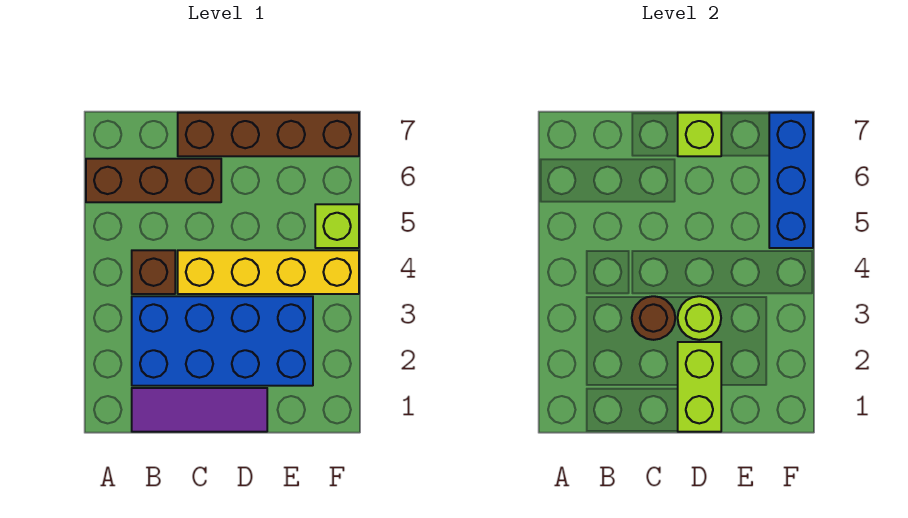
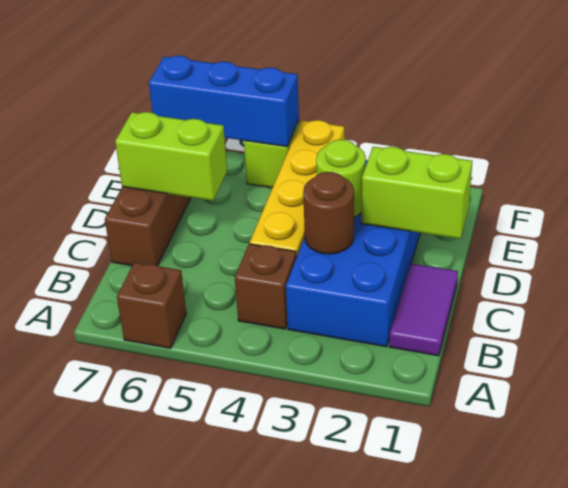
brown brick A6:C6 level 1 -> brown brick A6 level 1
purple tile B1:D1 level 1 -> purple tile B1:C1 level 1
lime brick D7 level 2 -> lime brick D6:D7 level 2

